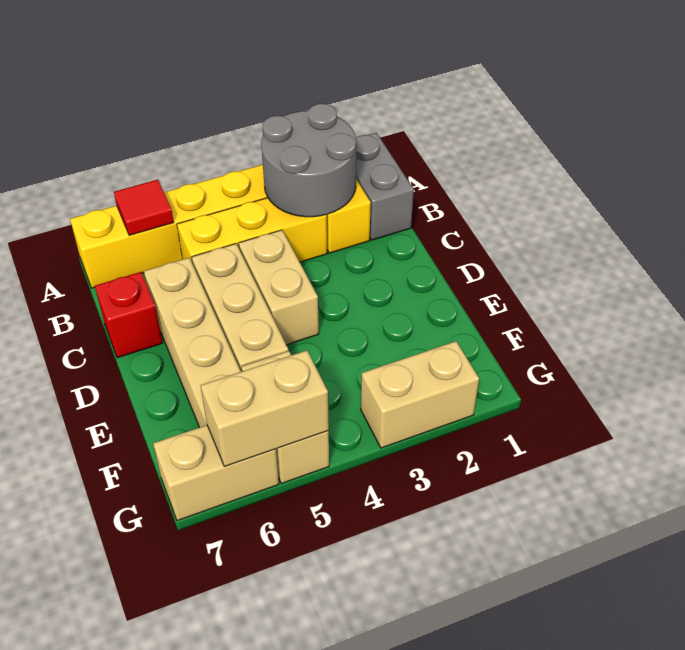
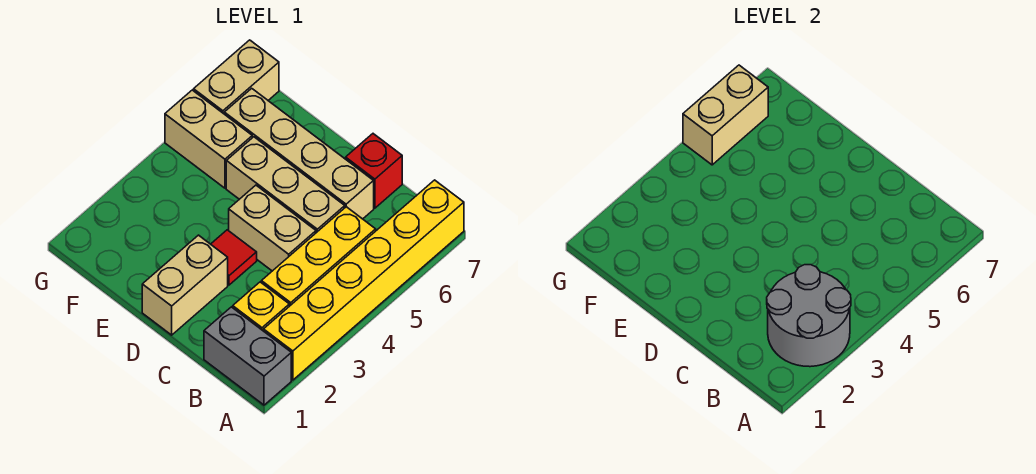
red tile A6 level 2 -> red tile D3 level 1
tan brick G2:G3 level 1 -> tan brick D1:D2 level 1

